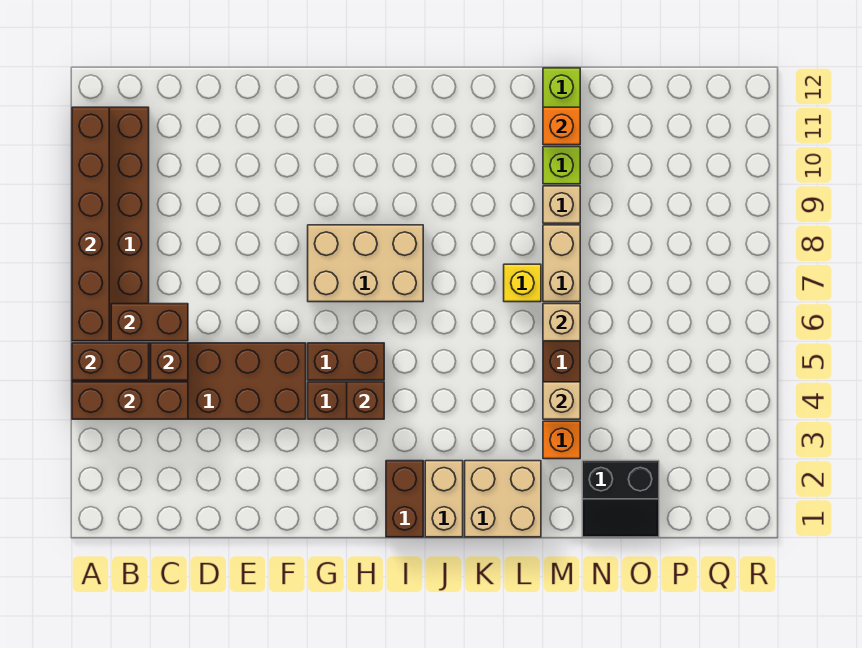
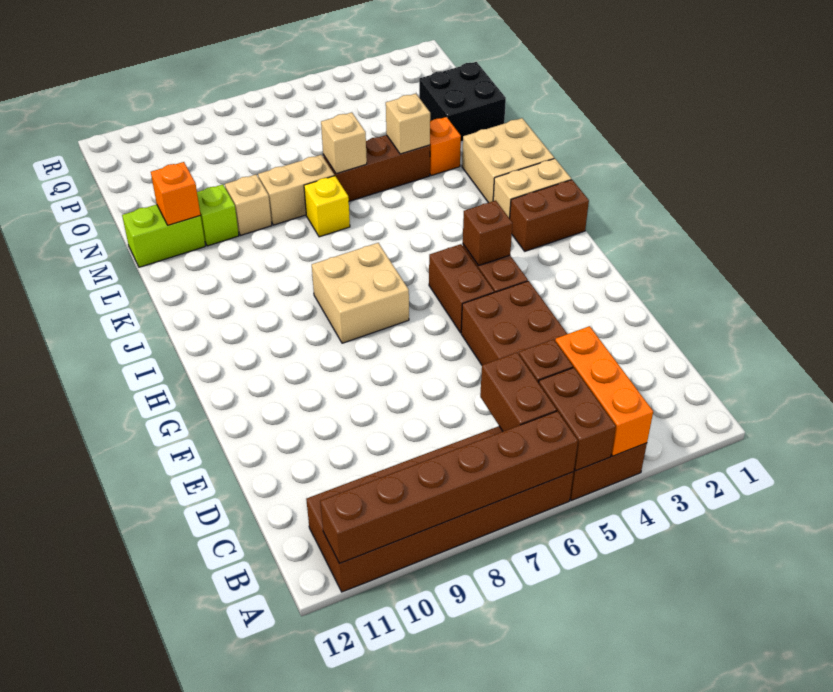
brown brick A4:C4 level 2 -> orange brick A4:C4 level 2
tan brick G7:I8 level 1 -> tan brick H7:I8 level 1
black slope N1:O2 level 1 top 2 -> black brick N1:O2 level 1

